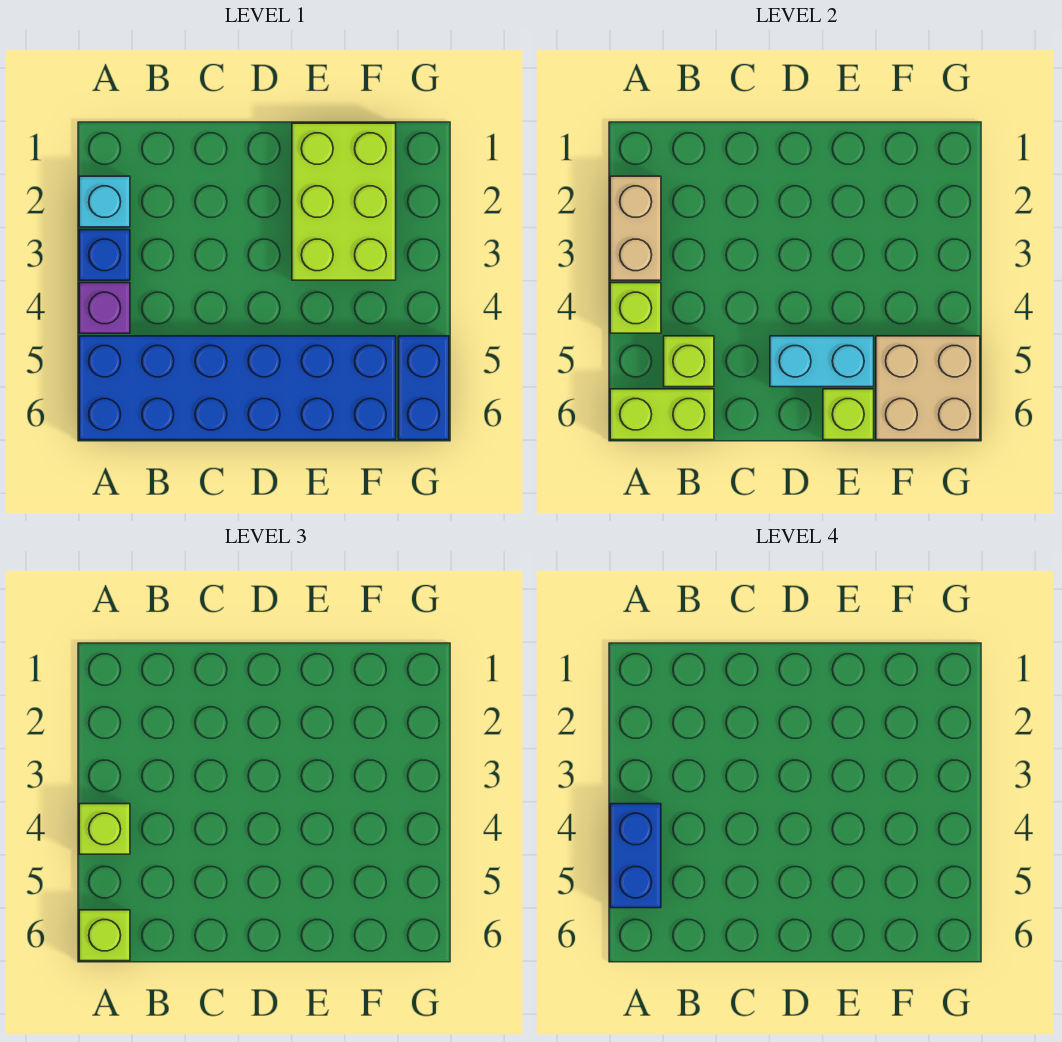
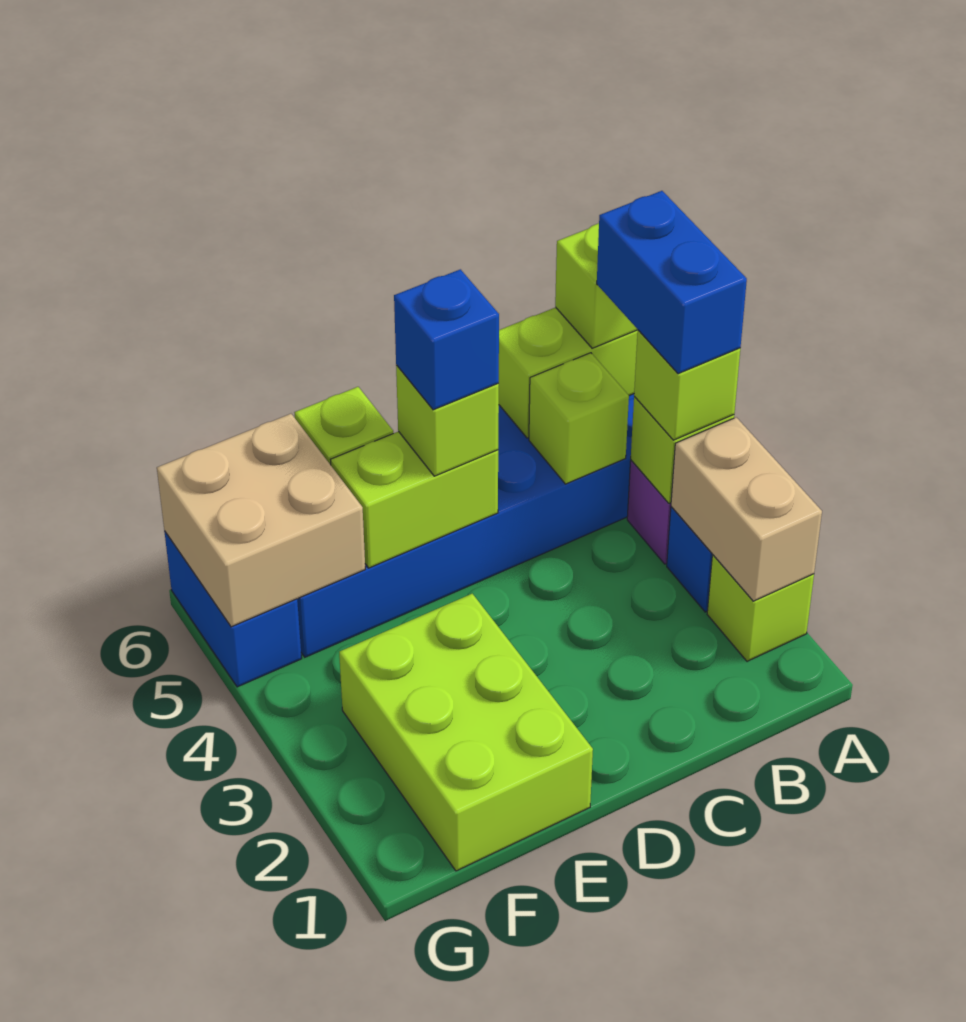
cyan brick A2 level 1 -> lime brick A2 level 1
cyan brick D5:E5 level 2 -> lime brick D5:E5 level 2
none -> lime brick D5 level 3
none -> blue brick D5 level 4

